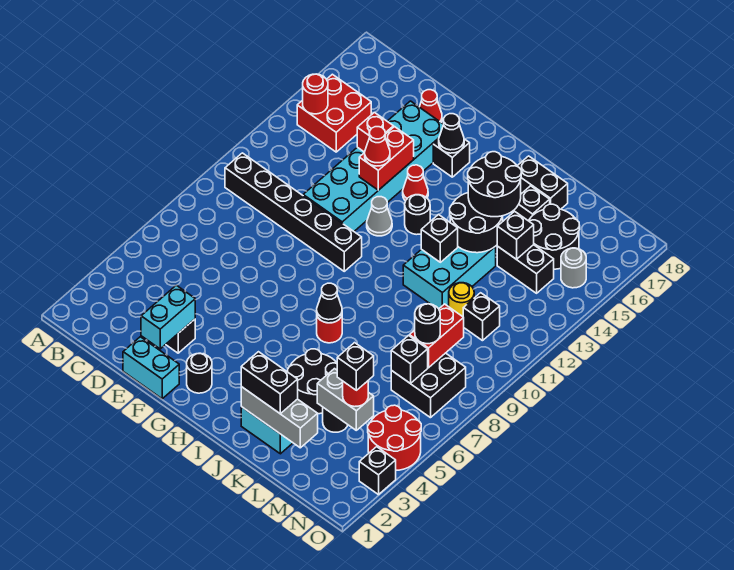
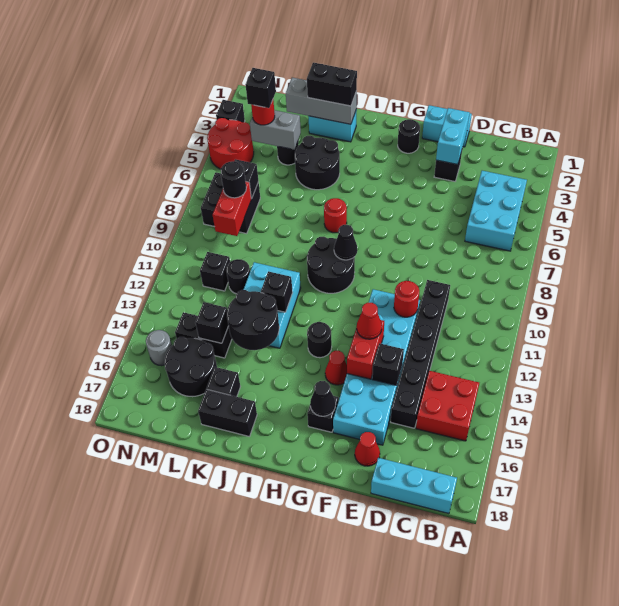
none -> cyan brick B4:C6 level 1
black brick B10:G10 level 1 -> black brick D10:D15 level 1
red round brick B14 level 2 -> red round brick E11 level 2
none -> cyan brick B18:D18 level 1
red brick E14 level 2 -> black brick E14 level 2
grey cone G12 level 1 -> none
black cone I7 level 2 -> black cone H9 level 2
black round brick J14:K15 level 3 -> black round brick H9:I10 level 1
yellow round brick L11 level 1 -> black round brick L11 level 1

